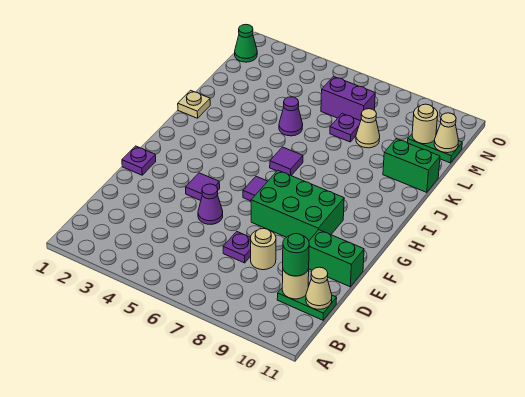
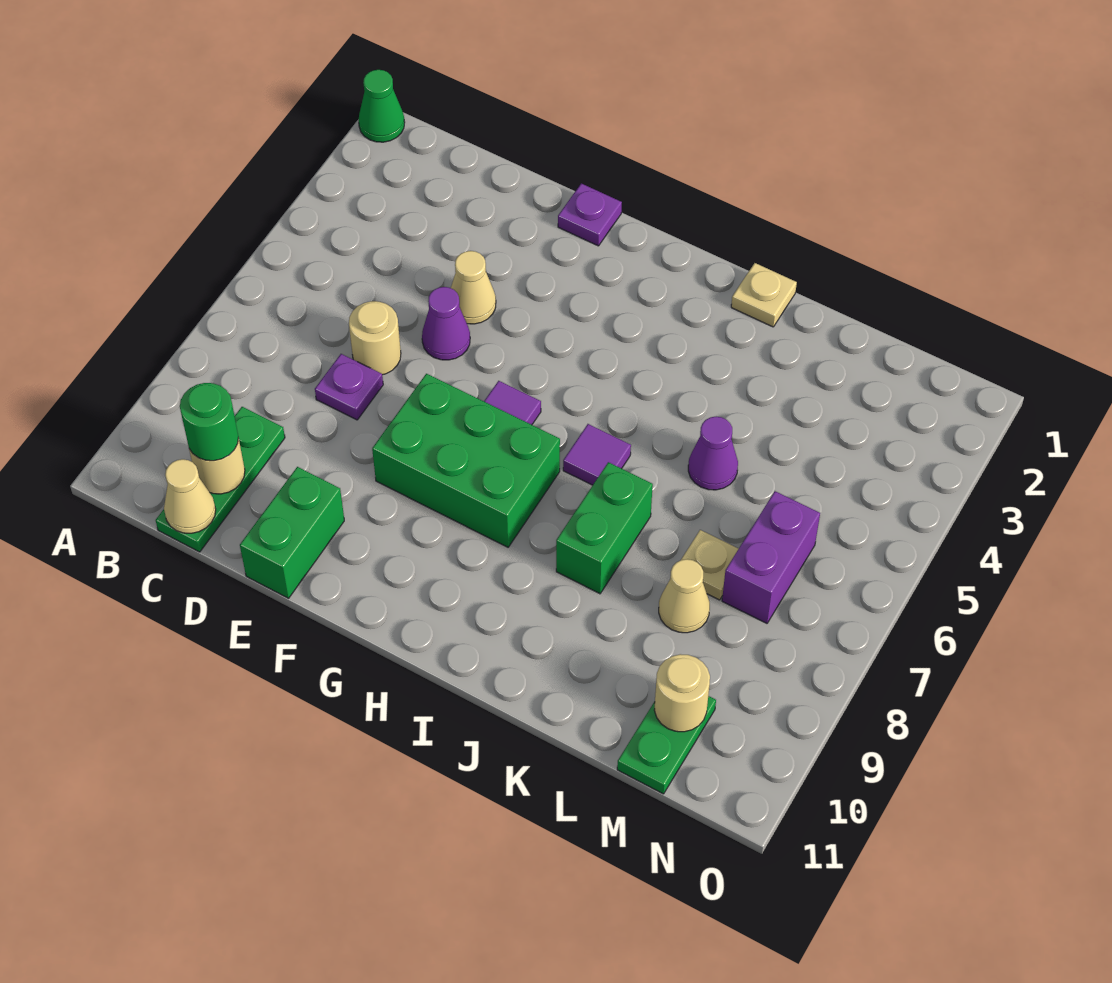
green plate C10:C11 level 1 -> green plate C9:C11 level 1
tan round brick D8 level 1 -> tan round brick D6 level 1
purple tile F4 level 1 -> none
green brick F7:G9 level 1 -> green brick F7:H8 level 1
green brick K10:K11 level 1 -> green brick J7:J8 level 1
purple plate L7 level 1 -> tan plate L7 level 1
tan cone M11 level 2 -> tan cone E4 level 1
green cone N1 level 1 -> green cone A1 level 1

